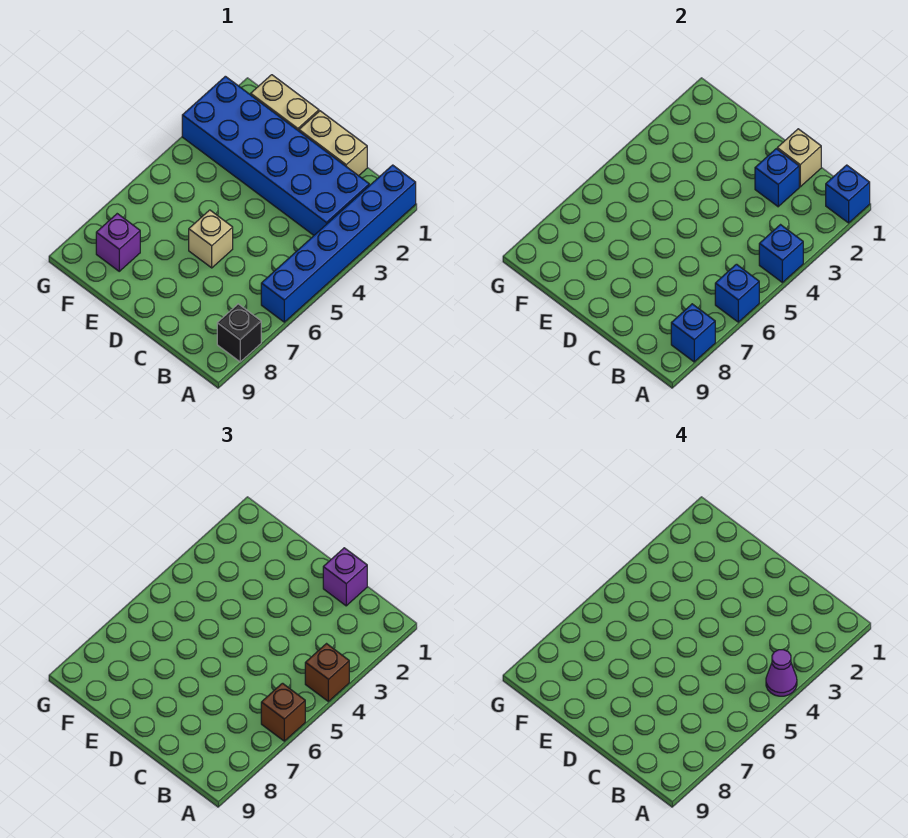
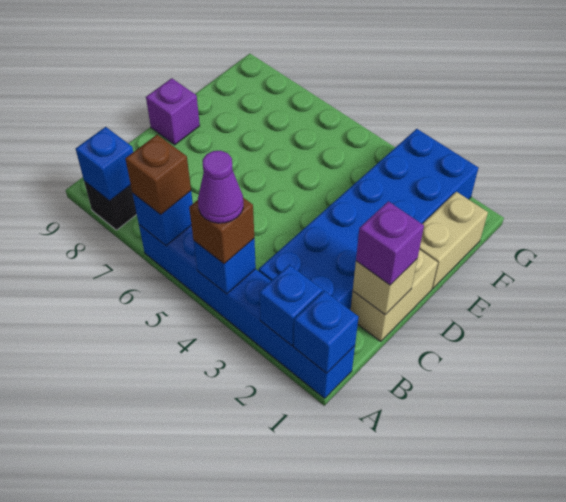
blue brick C2 level 2 -> blue brick A2 level 2
tan brick D6 level 1 -> none
purple brick F8 level 1 -> purple brick D9 level 1

